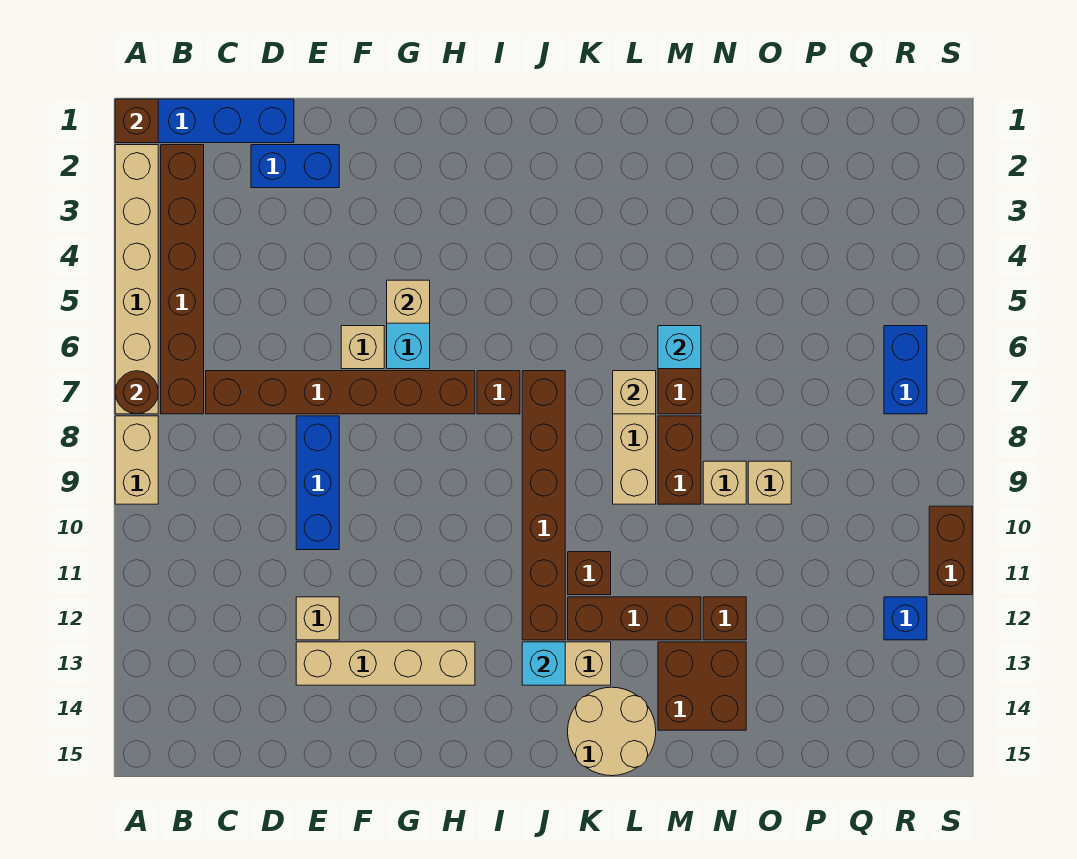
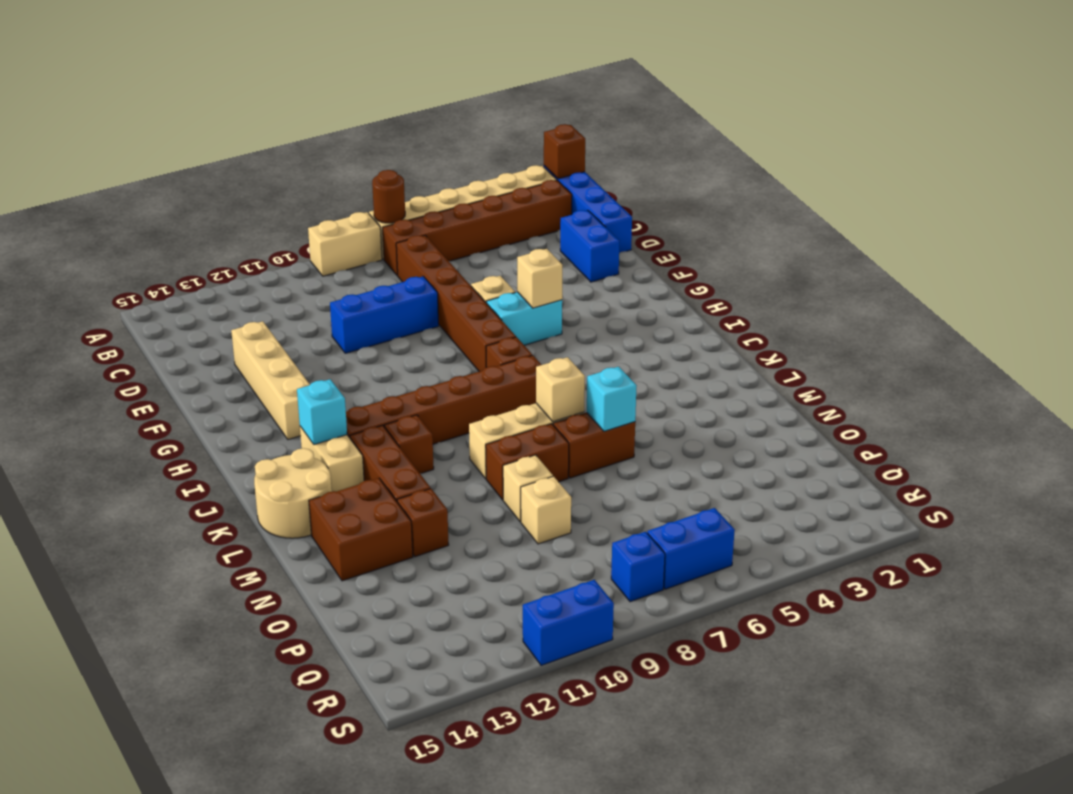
tan brick E12 level 1 -> none
blue brick R12 level 1 -> blue brick R8 level 1
brown brick S10:S11 level 1 -> blue brick S10:S11 level 1

